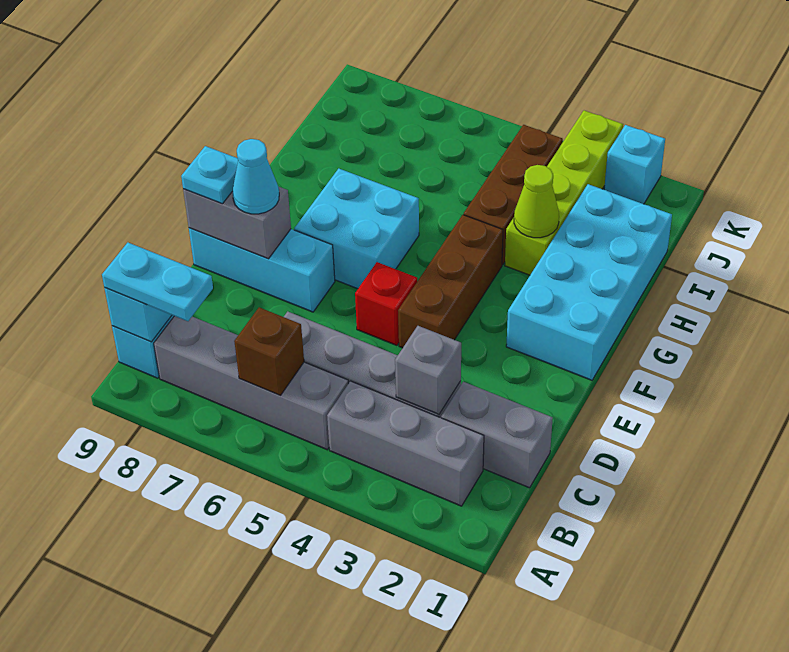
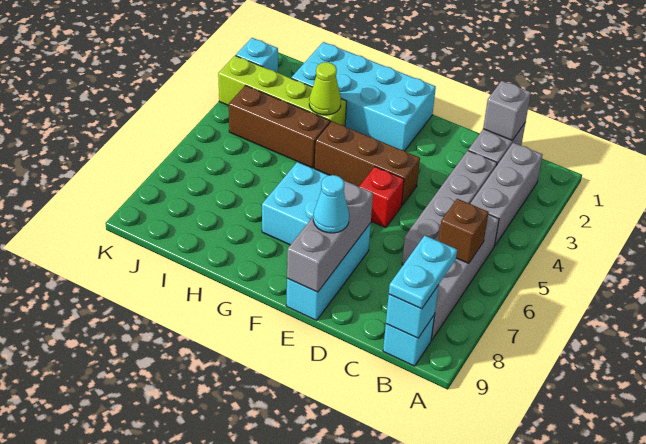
grey brick C3 level 2 -> grey brick C1 level 2
grey brick E8:E9 level 2 -> grey brick E7:E9 level 2
cyan plate E9 level 3 -> none

